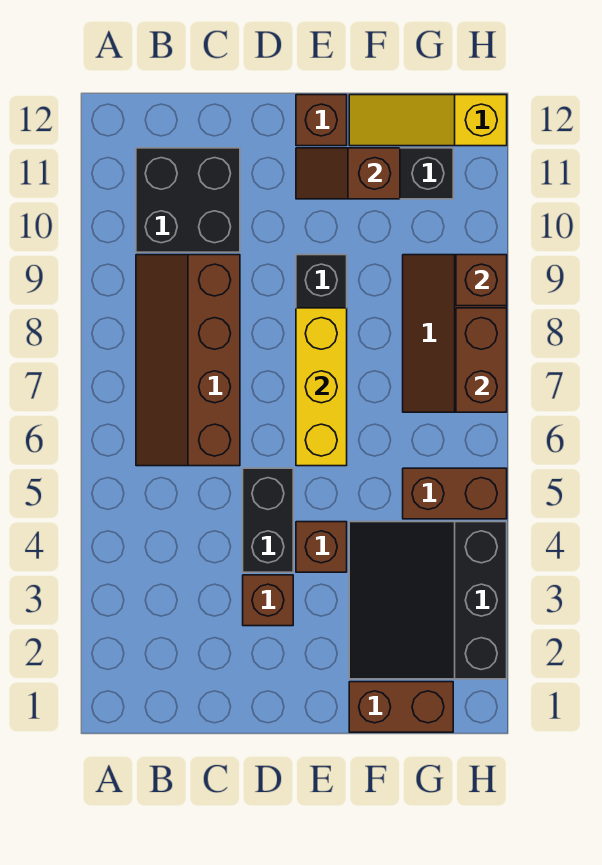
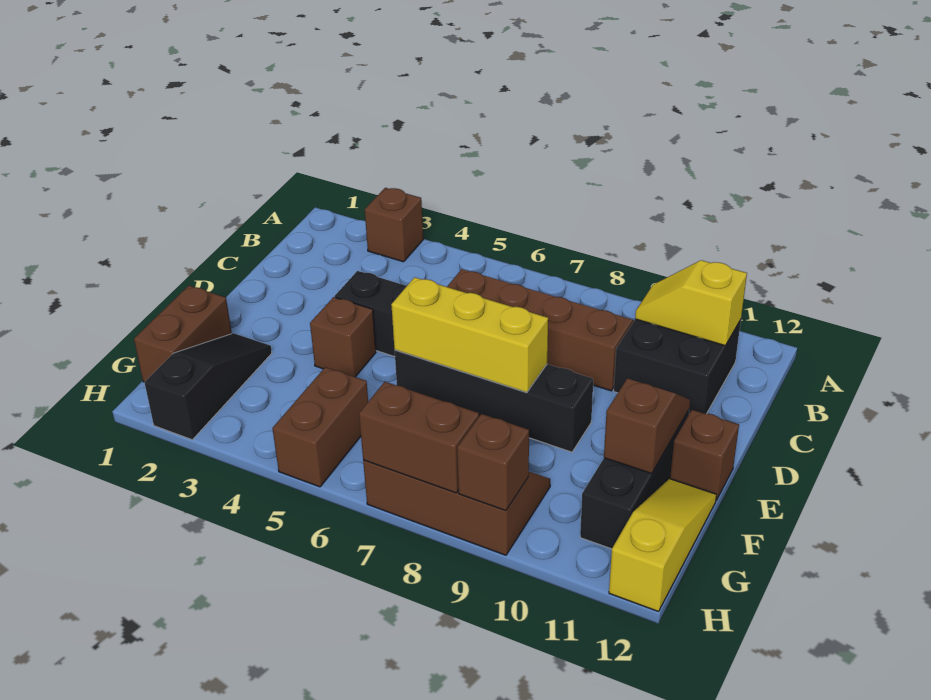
none -> yellow slope B10:B11 level 2 top 11
brown brick D3 level 1 -> brown brick A3 level 1
black slope F2:H4 level 1 top H -> black slope F2:H2 level 1 top H

